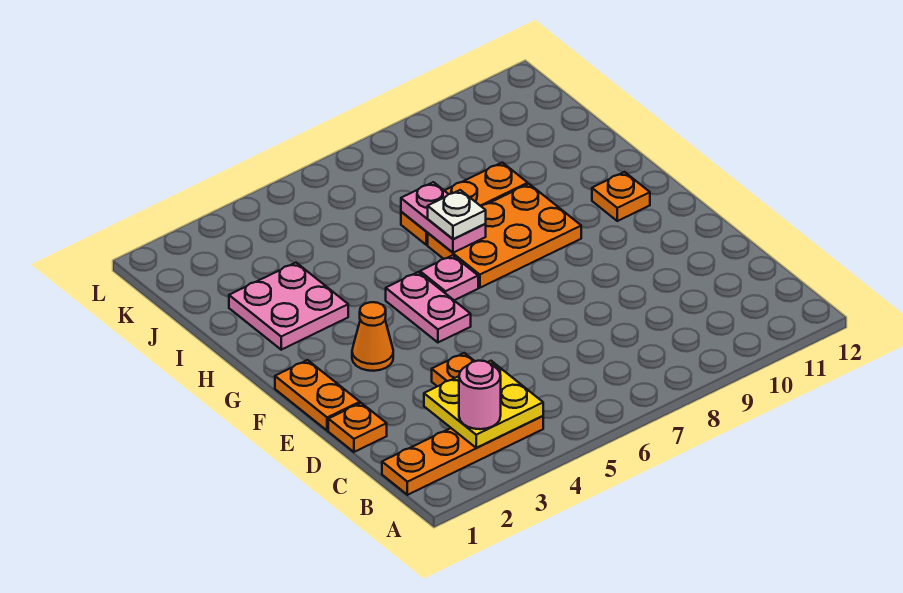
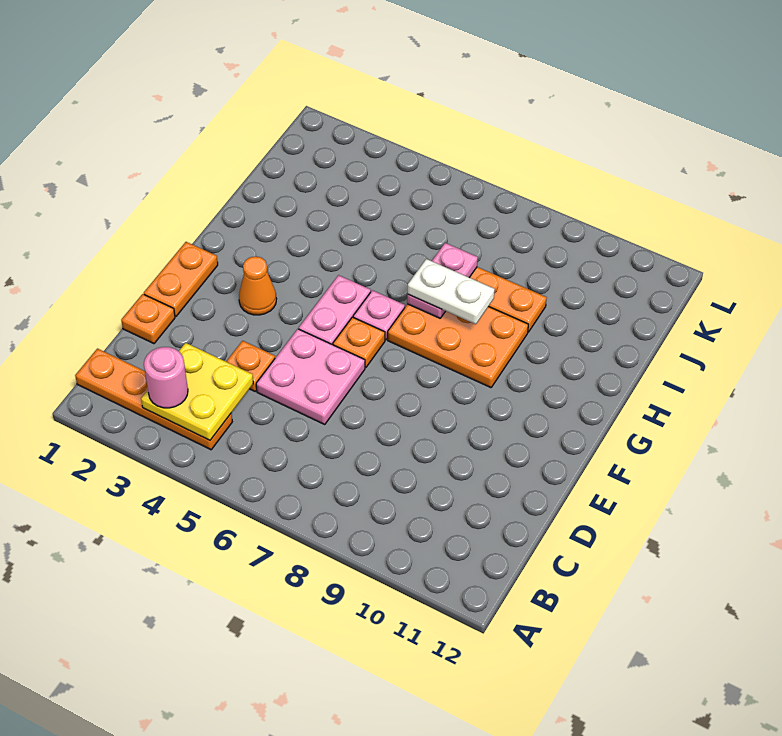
orange plate G11 level 1 -> orange plate F6 level 1
pink plate H2:I3 level 1 -> pink plate D5:E6 level 1
white plate H7 level 3 -> white plate H7:H8 level 3

